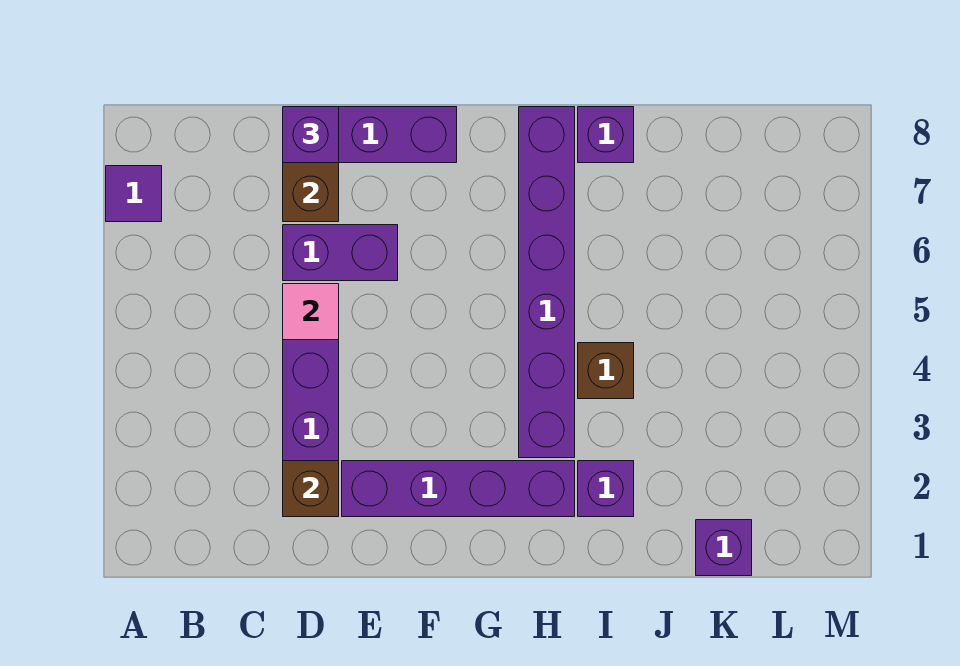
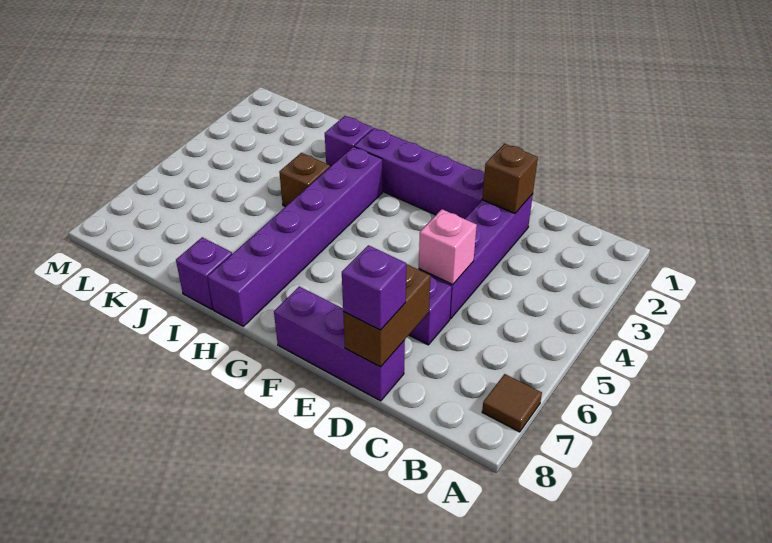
purple tile A7 level 1 -> brown tile A7 level 1
pink tile D5 level 2 -> pink brick D5 level 2
purple brick K1 level 1 -> none

